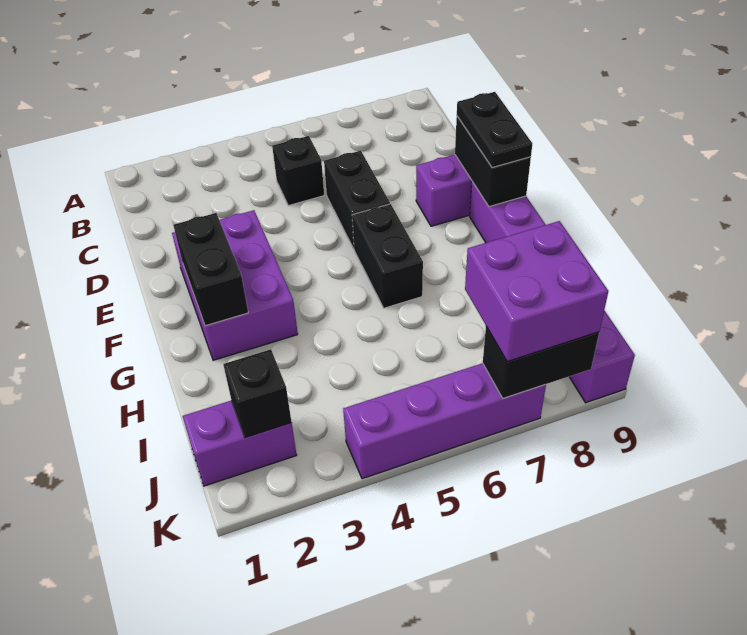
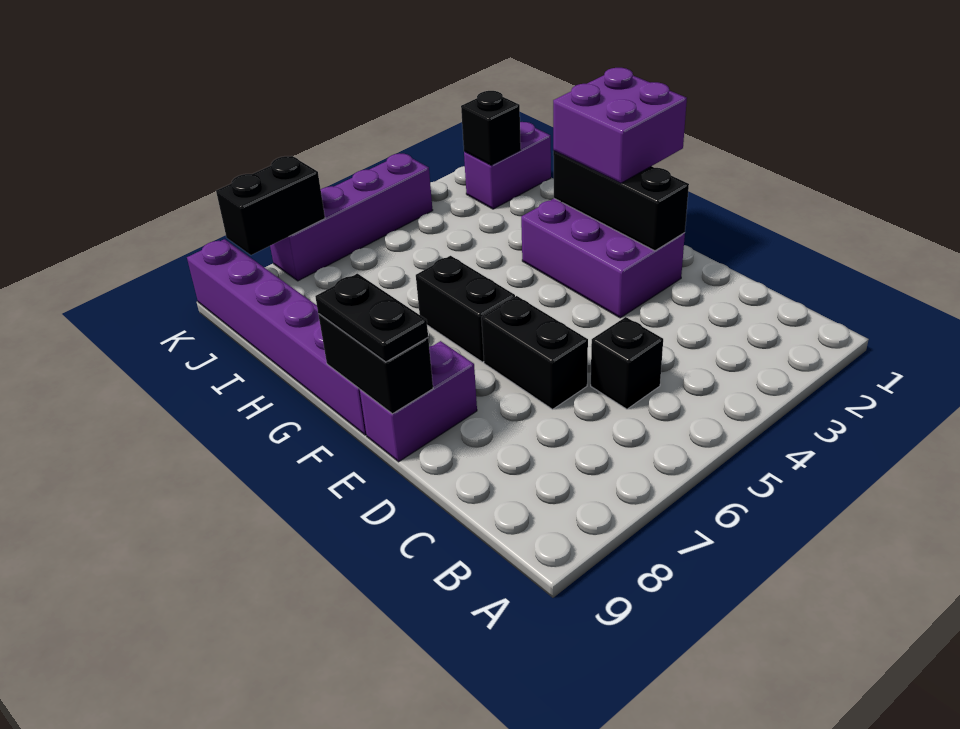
black brick F2:G2 level 2 -> black brick E2:G2 level 2
purple brick J7:K8 level 3 -> purple brick F1:G2 level 3

